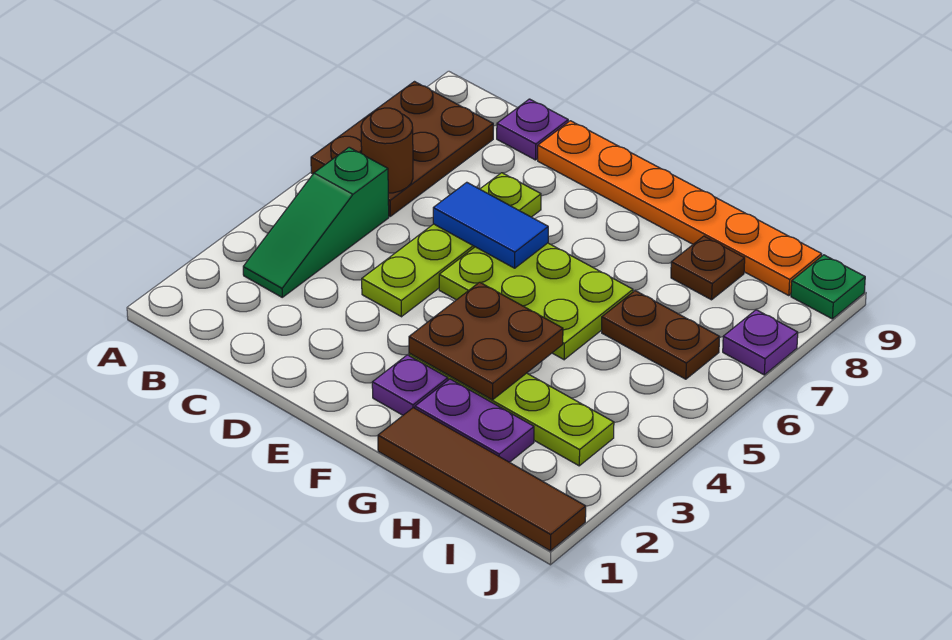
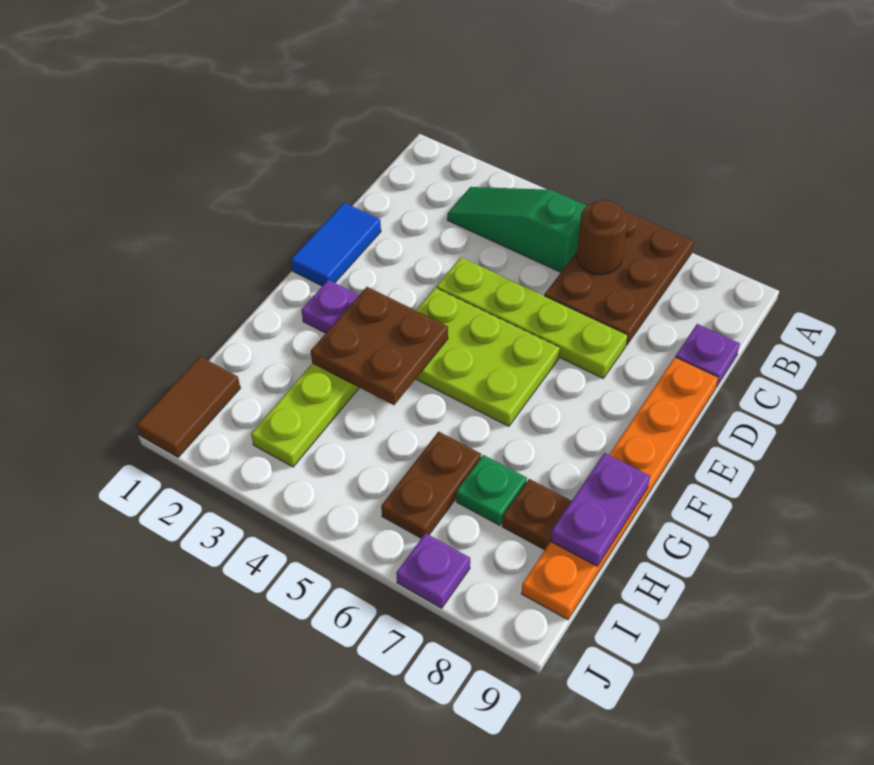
brown plate A6:B8 level 1 -> brown plate A6:C7 level 1
blue tile D6:E6 level 2 -> blue tile D1:E1 level 1
lime plate E5:G6 level 1 -> lime plate E4:F6 level 1
brown tile G1:J1 level 1 -> brown tile I1:J1 level 1
purple plate G2:H2 level 1 -> purple plate G9:H9 level 2
green plate J9 level 1 -> green plate H7 level 1

